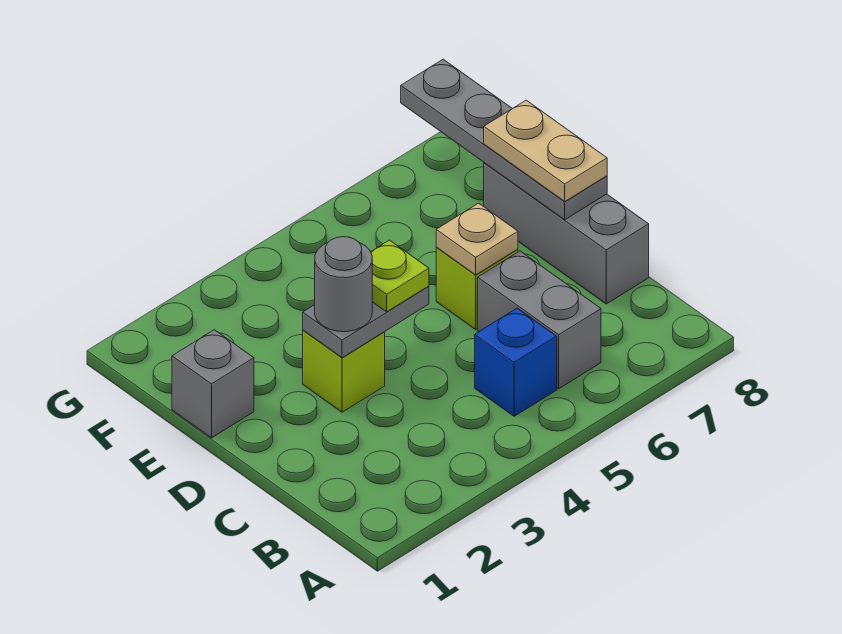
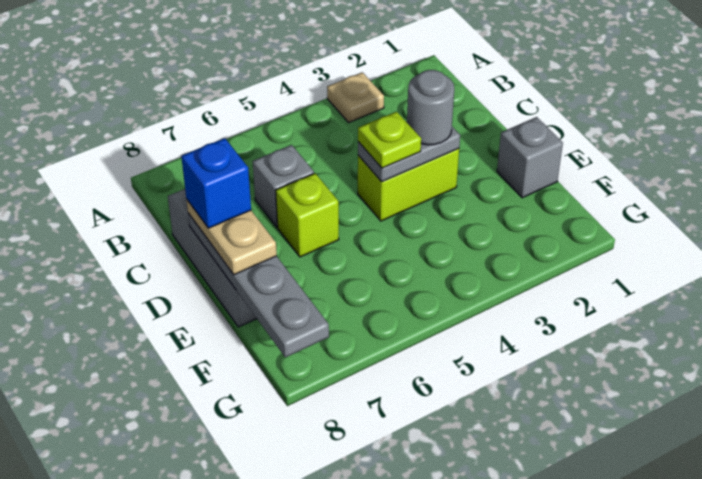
blue brick B5 level 1 -> blue brick D8 level 4
grey brick B6:C6 level 1 -> grey brick C6 level 1
lime brick D3 level 1 -> lime brick D3:D4 level 1
tan plate D6 level 2 -> tan plate A3 level 1

